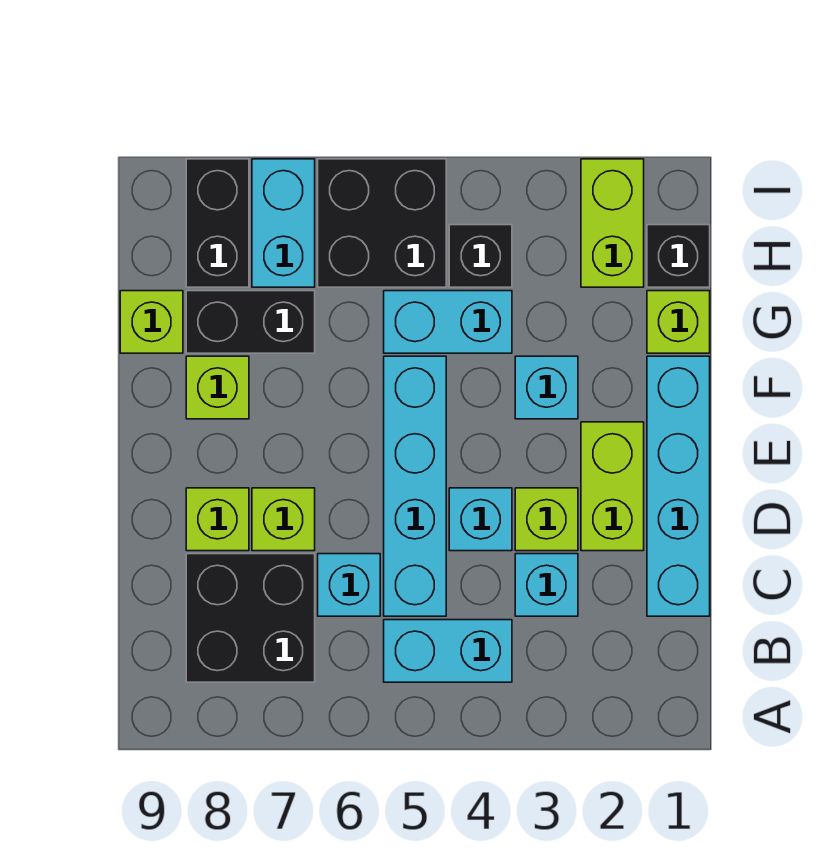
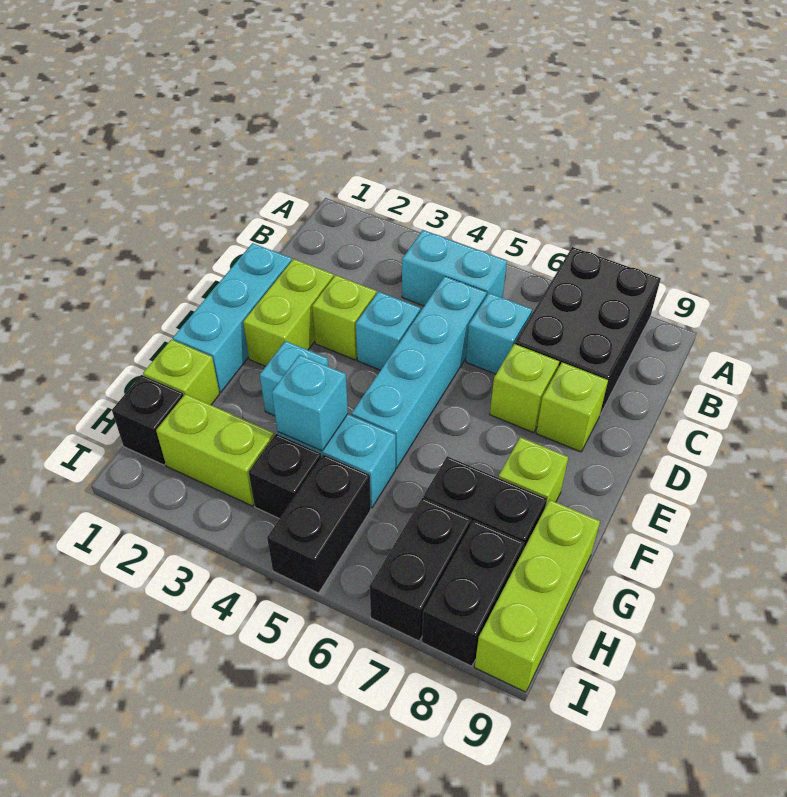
black brick B7:C8 level 1 -> black brick A7:C8 level 1
cyan brick C1:F1 level 1 -> cyan brick D1:F1 level 1
cyan brick C3 level 1 -> cyan brick G4 level 2
lime brick G9 level 1 -> lime brick G9:I9 level 1
lime brick H2:I2 level 1 -> lime brick H2:H3 level 1
black brick H5:I6 level 1 -> black brick H5:I5 level 1
cyan brick H7:I7 level 1 -> black brick H7:I7 level 1

